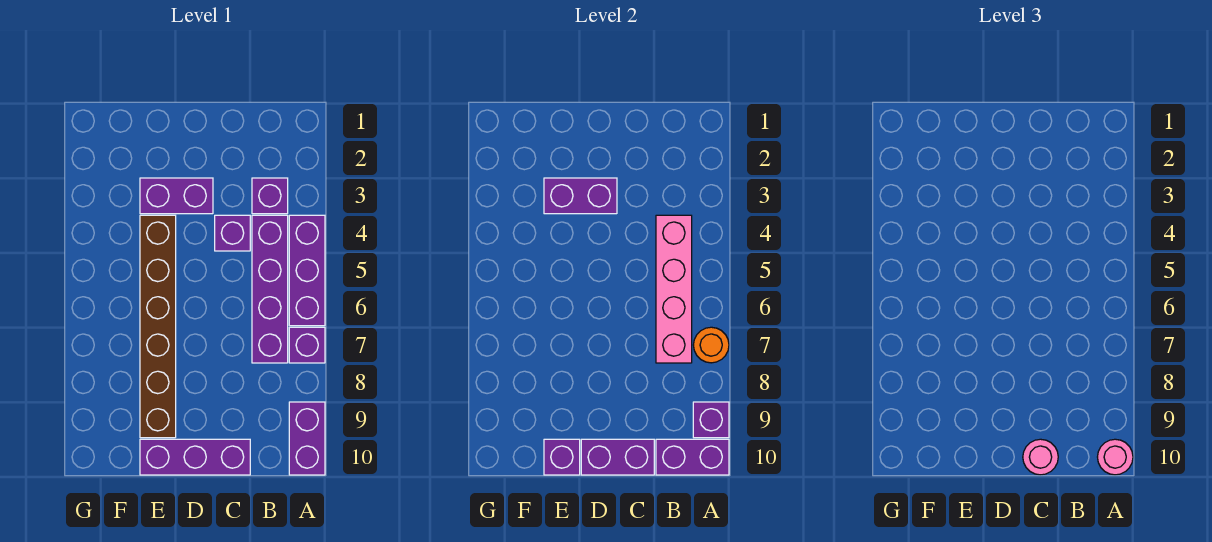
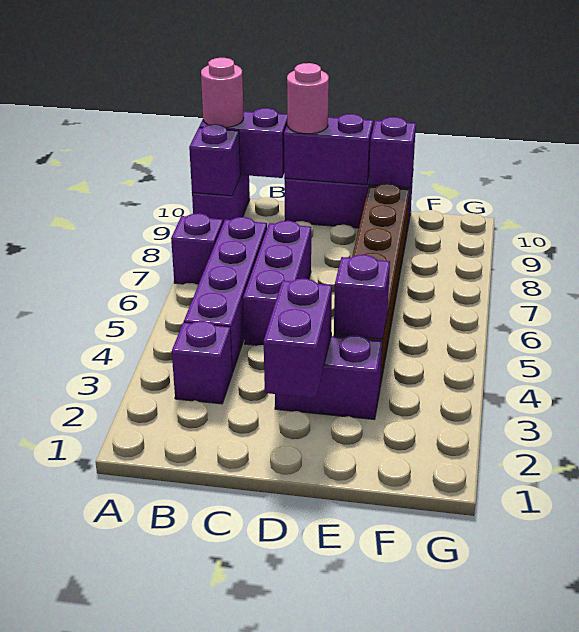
purple brick A4:A6 level 1 -> purple brick C5:C7 level 1
orange round brick A7 level 2 -> none
pink brick B4:B7 level 2 -> none
purple brick C4 level 1 -> purple brick E4 level 2
purple brick D3:E3 level 2 -> purple brick D2:D3 level 2

